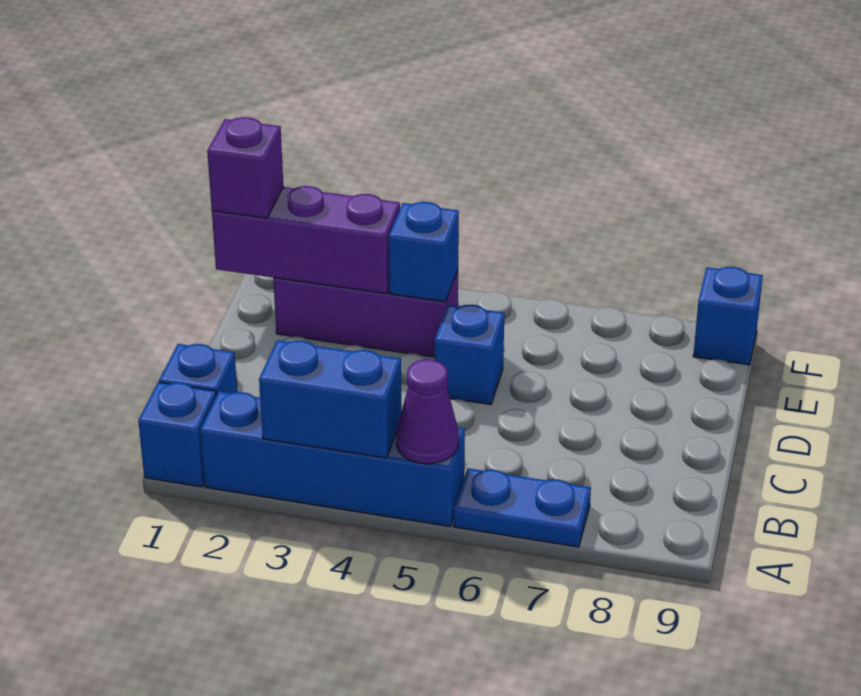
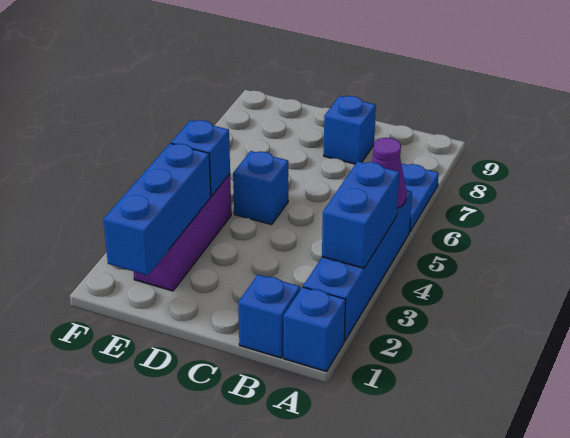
purple brick E1:E3 level 2 -> blue brick E1:E3 level 2
purple brick E1 level 3 -> none
blue brick F9 level 1 -> blue brick C8 level 1

